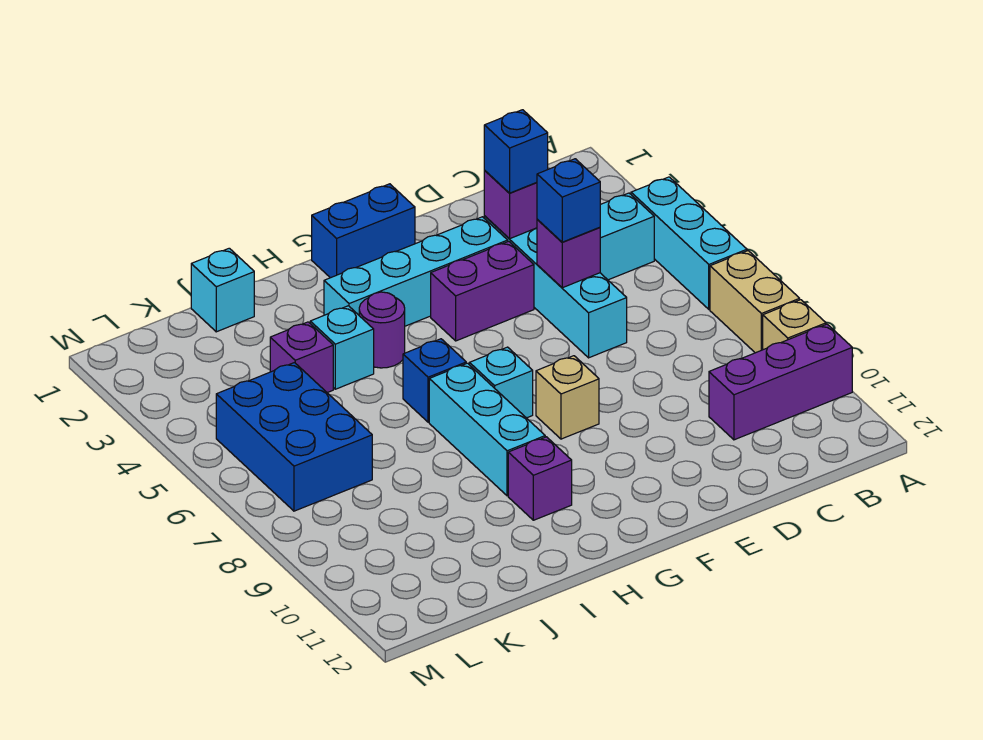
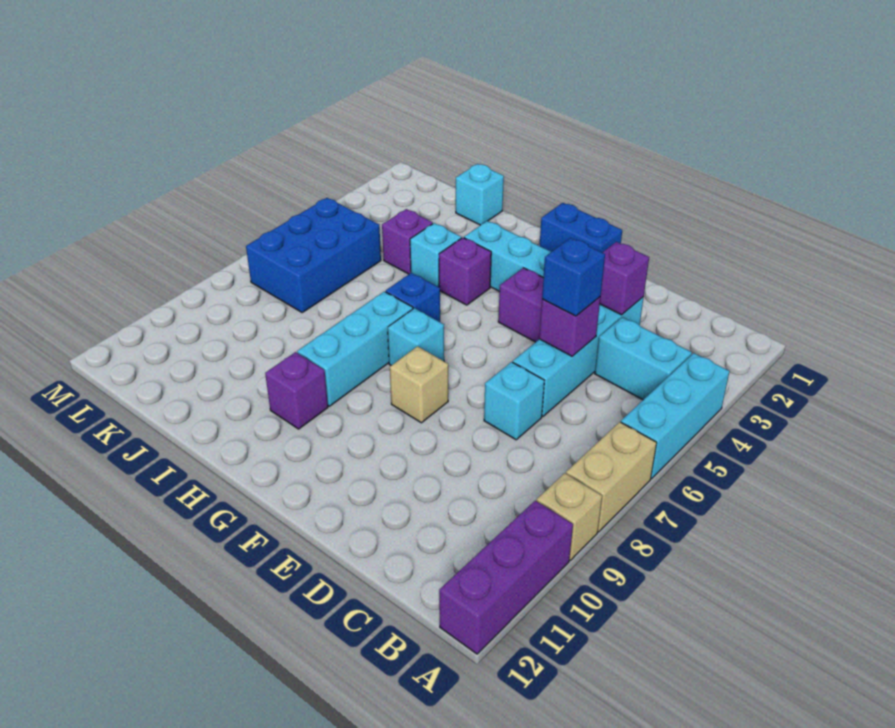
purple brick A10:C10 level 1 -> purple brick A10:A12 level 1
blue brick D3 level 3 -> none
none -> cyan brick D7 level 1
purple round brick H4 level 1 -> purple brick H4 level 1

